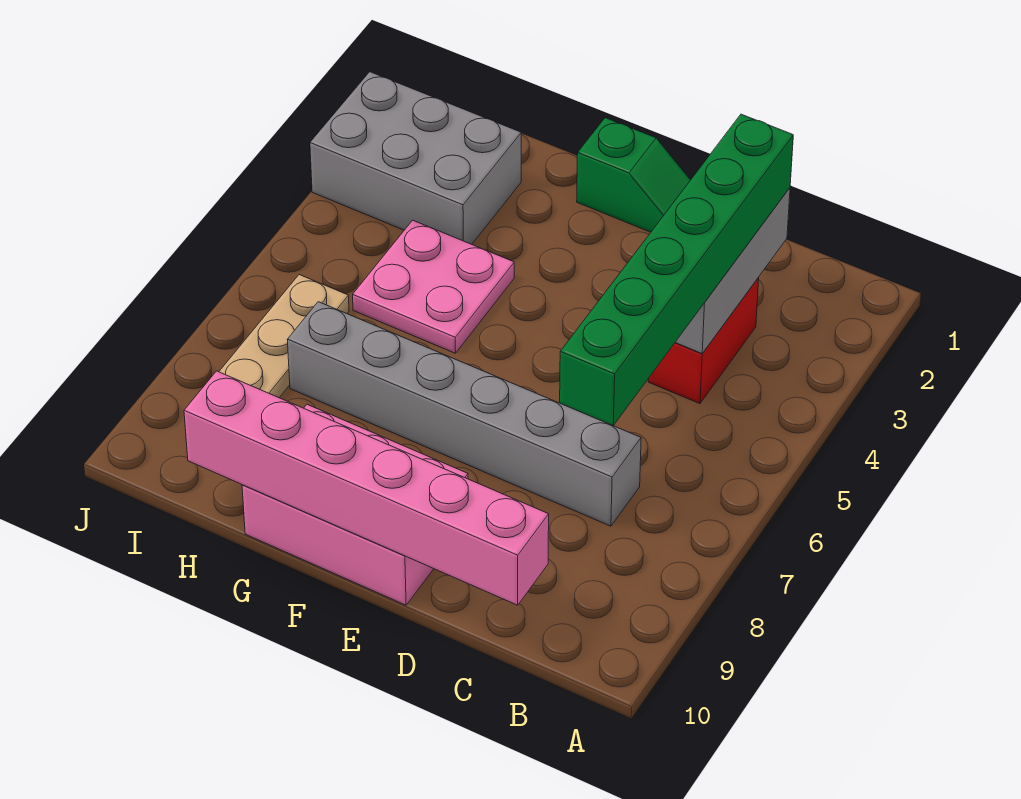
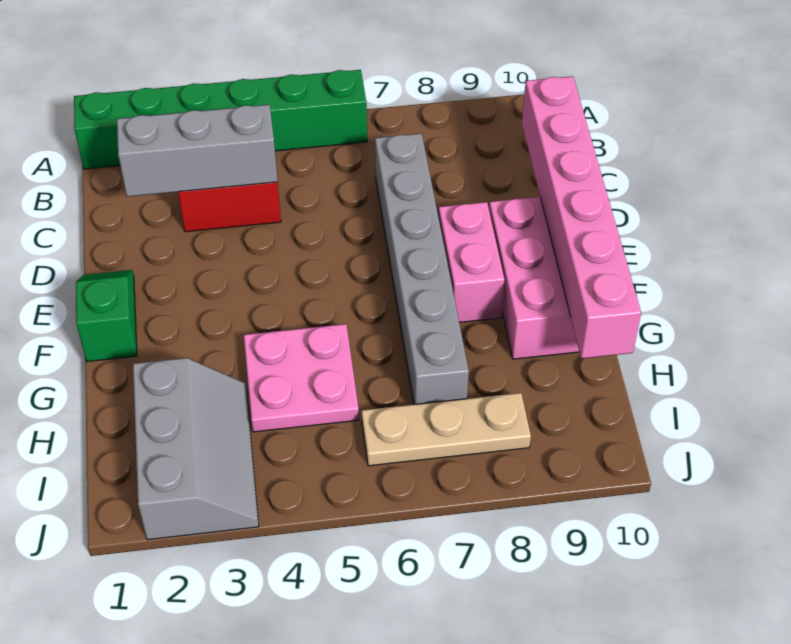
green brick C2:C7 level 3 -> green brick A1:A6 level 1
none -> pink brick E8:F8 level 1
grey brick H2:J3 level 1 -> grey slope H2:J3 level 1 top 2

